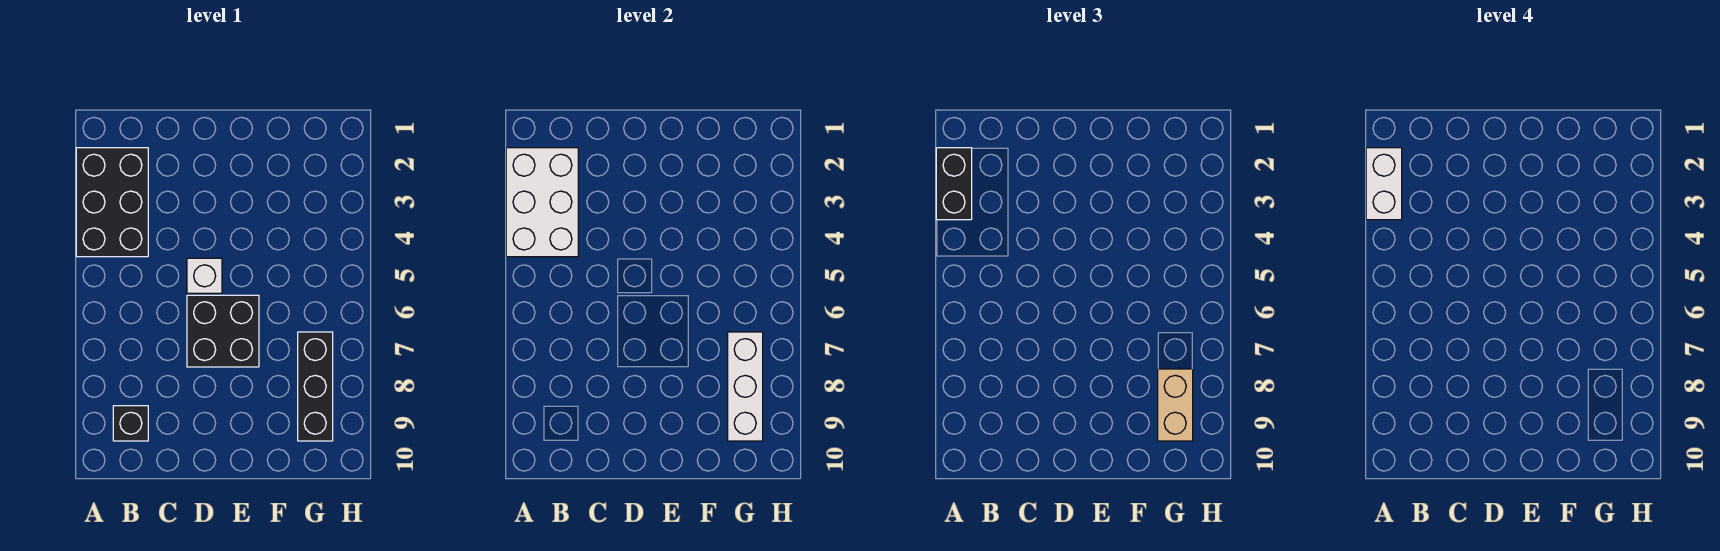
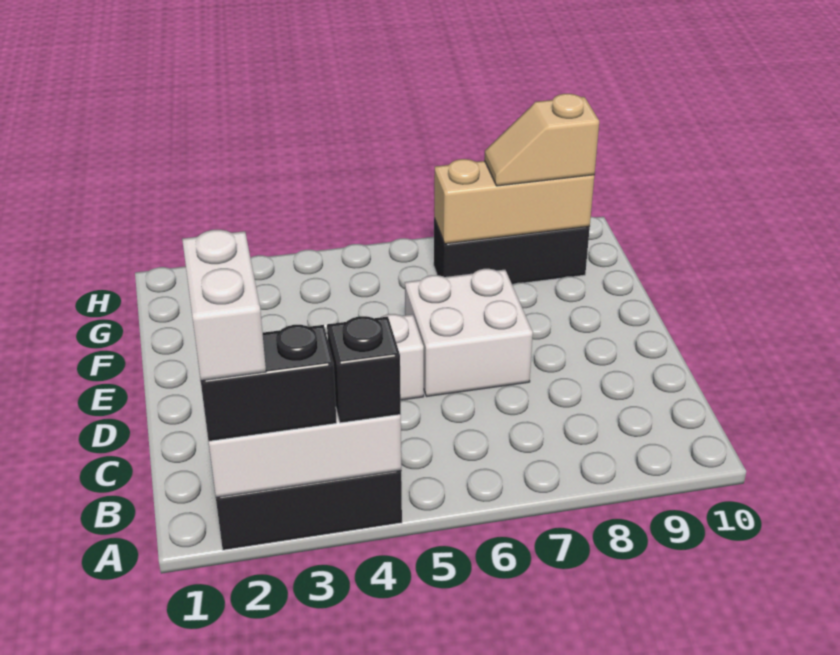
white brick A2:A3 level 4 -> white brick A2:B2 level 4
black brick B9 level 1 -> black brick A4 level 3
black brick D6:E7 level 1 -> white brick D6:E7 level 1
white brick G7:G9 level 2 -> tan brick G7:G9 level 2
tan brick G8:G9 level 3 -> tan slope G8:G9 level 3 top 9

